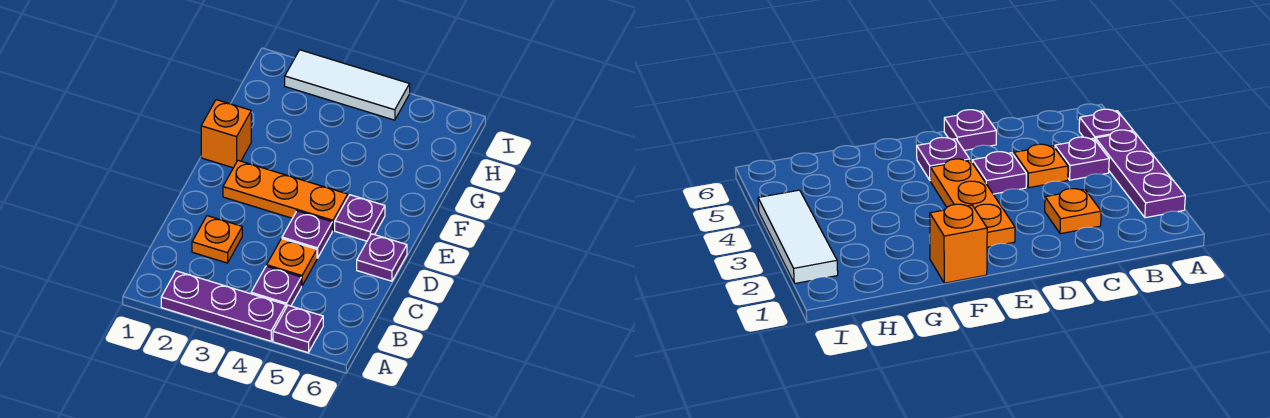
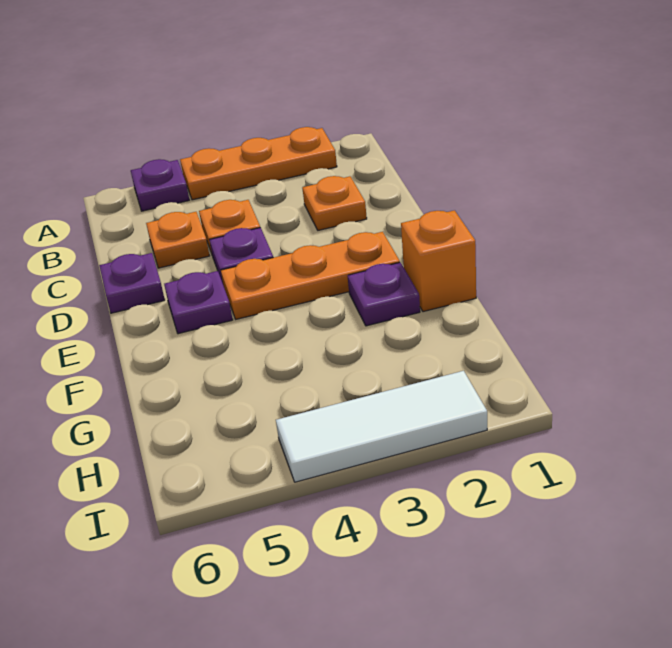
purple plate A2:A4 level 1 -> orange plate A2:A4 level 1
purple plate B4 level 1 -> purple plate F2 level 1
none -> orange plate C5 level 1

